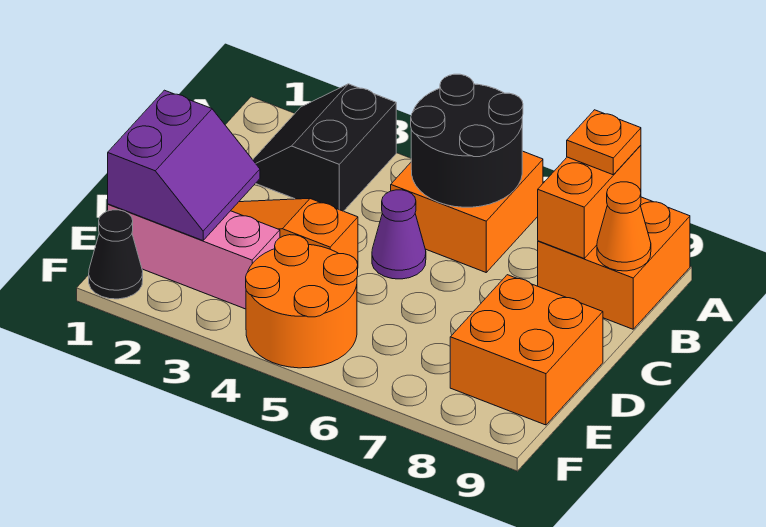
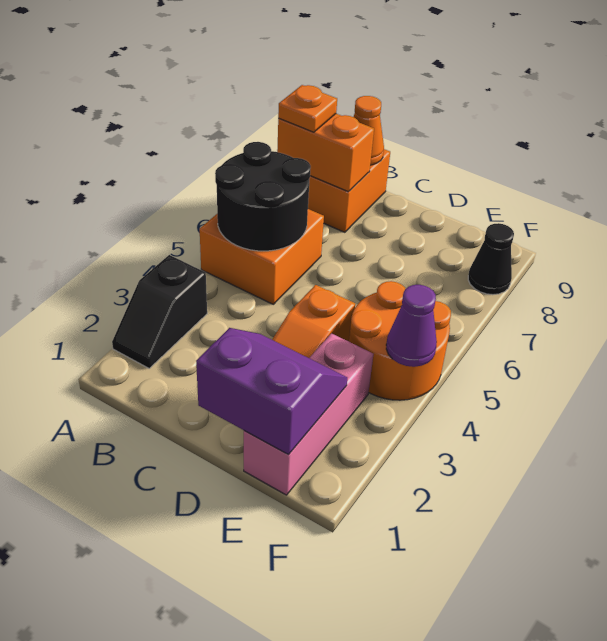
black slope A2:B3 level 1 top 3 -> black slope A2:A3 level 1 top 3
purple cone C5 level 1 -> purple cone F4 level 2
orange brick D8:E9 level 1 -> none
black cone F1 level 1 -> black cone F8 level 1

